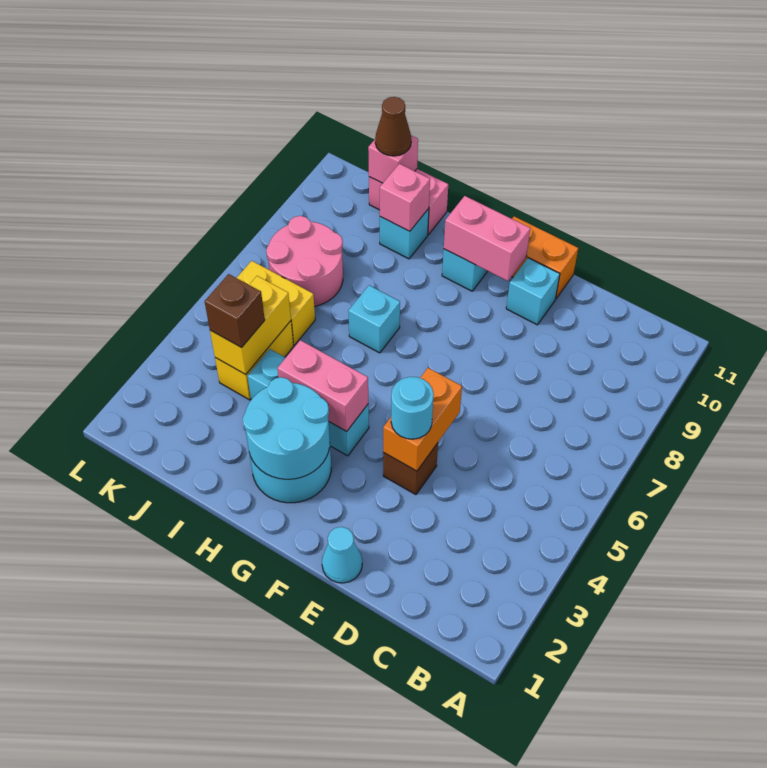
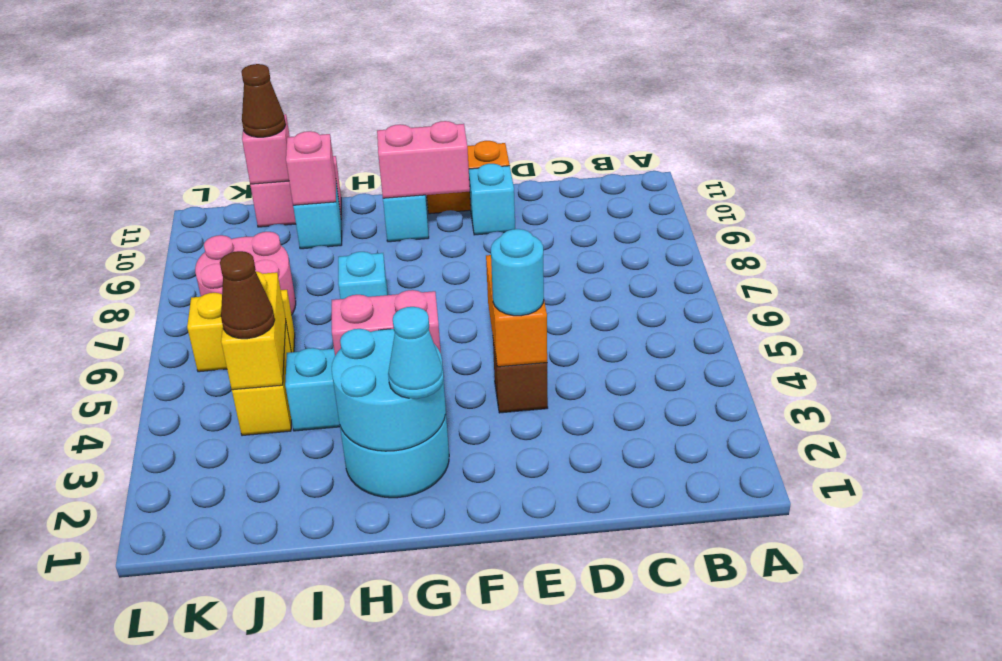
cyan cone E1 level 1 -> cyan cone G2 level 3
brown brick J4 level 3 -> brown cone J4 level 3

